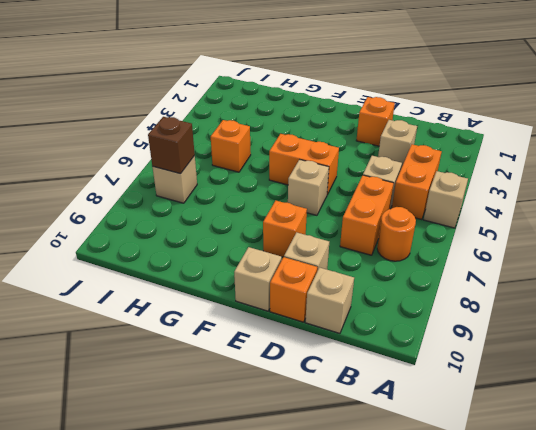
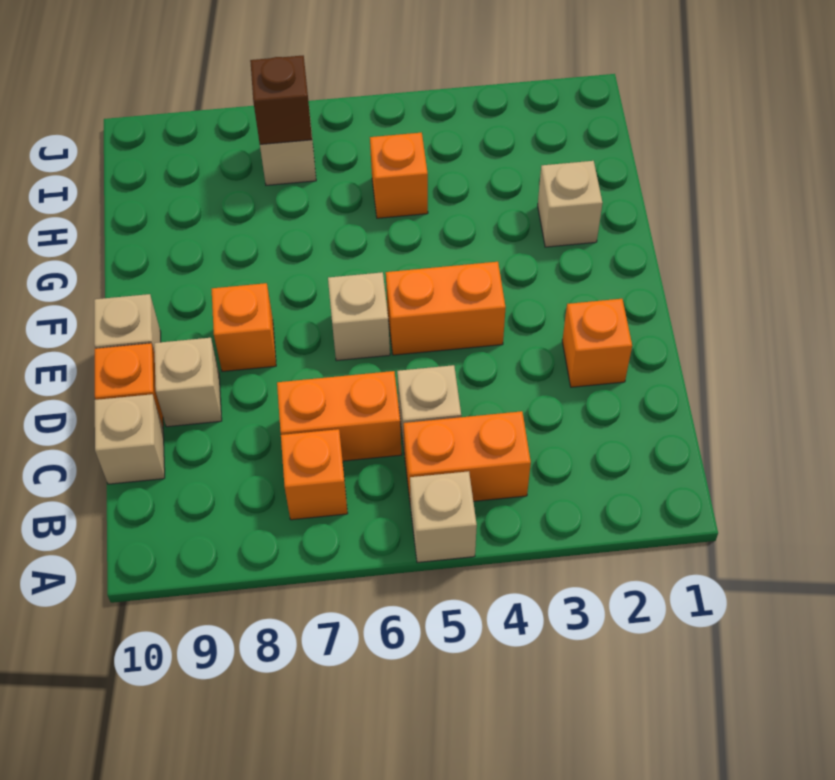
orange round brick B7 level 1 -> orange brick B7 level 1
tan brick C3 level 1 -> tan brick G2 level 1
orange brick E5:F5 level 1 -> orange brick E4:E5 level 1

